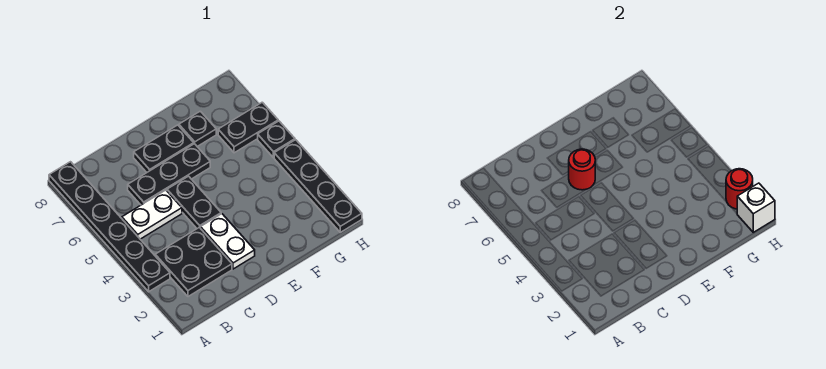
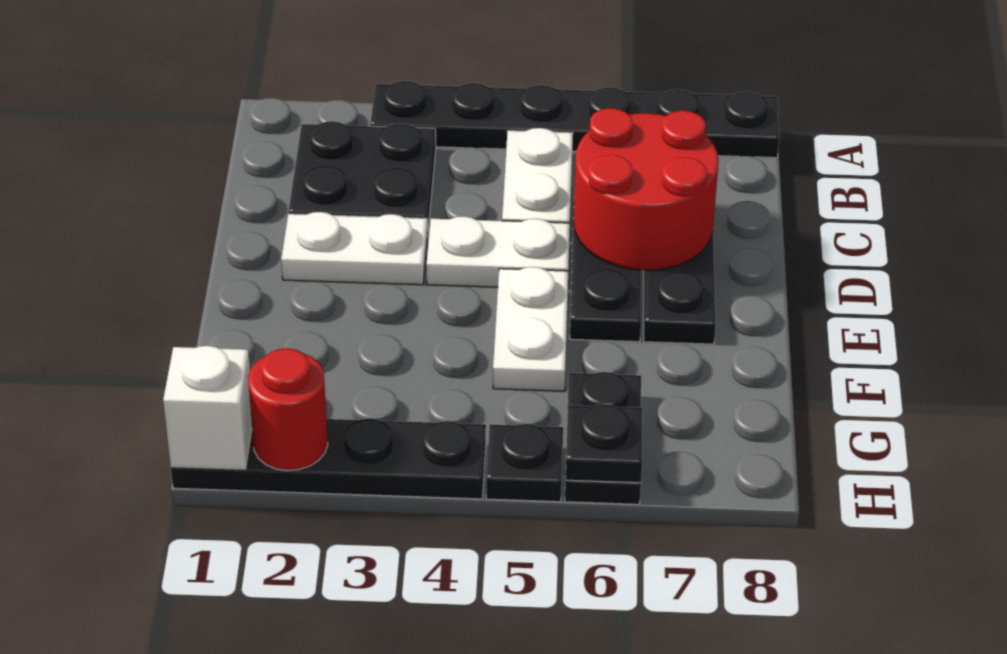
black plate D4:D5 level 1 -> white plate D4:D5 level 1
red round brick D6 level 2 -> red round brick C6:D7 level 2
none -> white plate E5:F5 level 1
black plate F7 level 1 -> black plate H6 level 2

